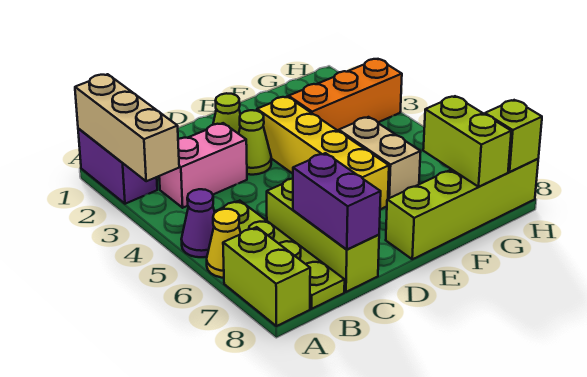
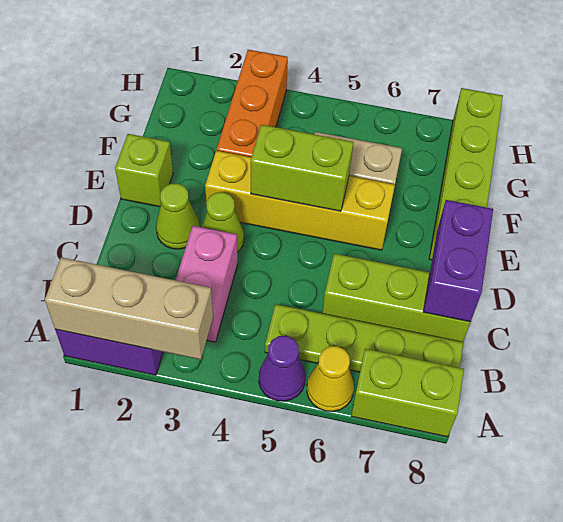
purple brick C7:C8 level 2 -> purple brick C8:D8 level 2
lime brick G7:G8 level 2 -> lime brick E4:E5 level 2
lime brick H8 level 2 -> lime brick E1 level 1

